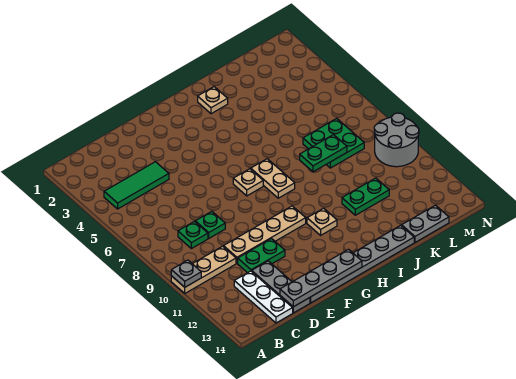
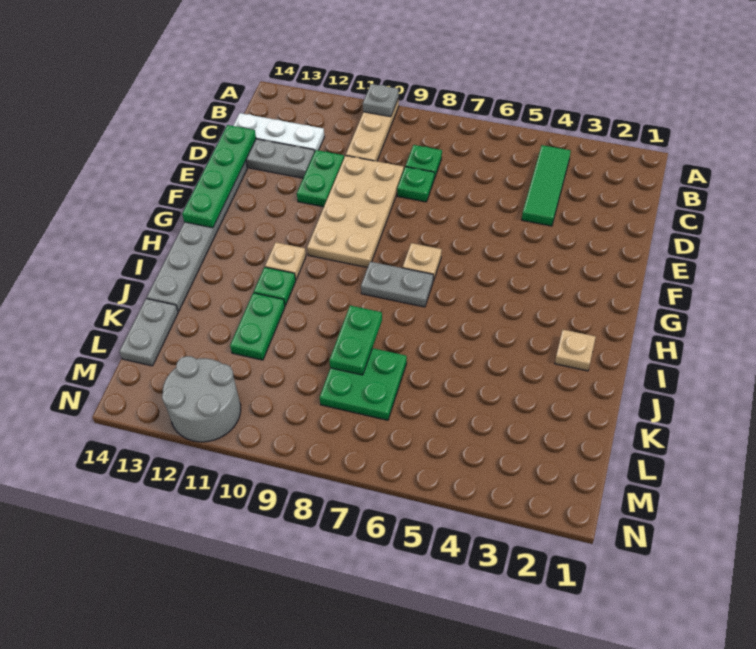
tan plate D10:G10 level 1 -> tan plate D9:G10 level 1
grey plate D14:G14 level 2 -> green plate D14:G14 level 2
tan plate H7:H8 level 1 -> grey plate H7:H8 level 1
none -> green plate I11 level 1
grey round brick M9:N10 level 1 -> grey round brick M11:N12 level 1

